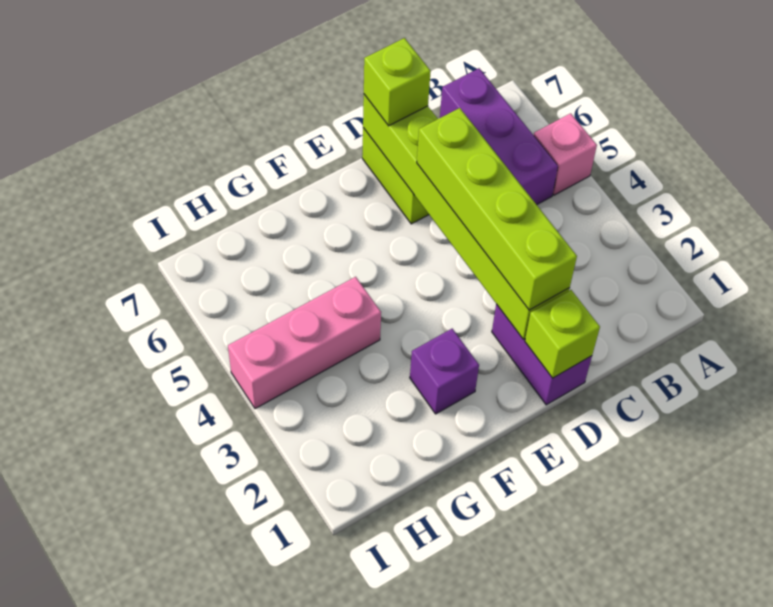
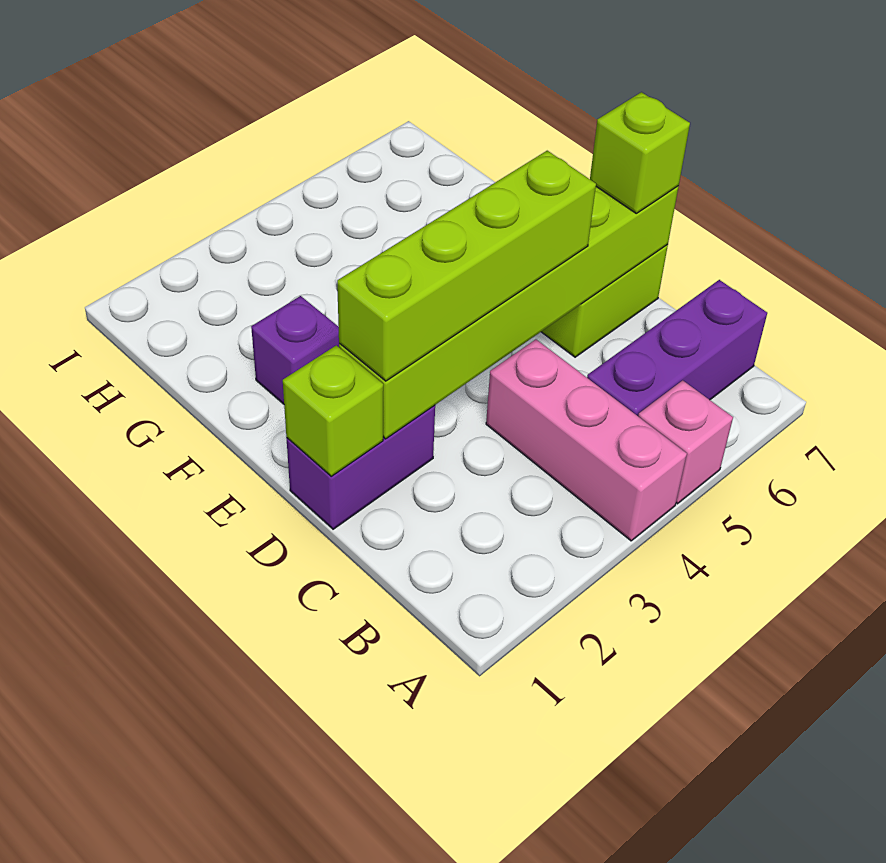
pink brick G4:I4 level 1 -> pink brick A4:C4 level 1

